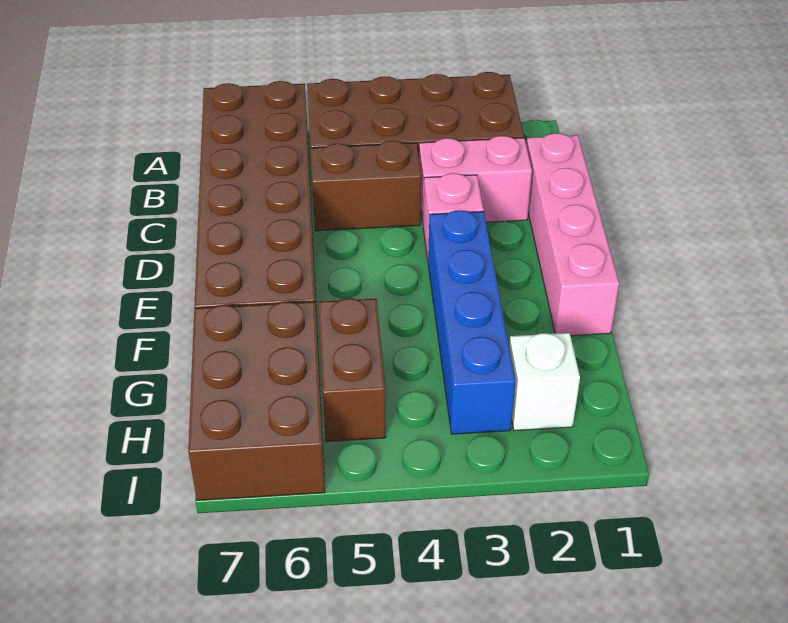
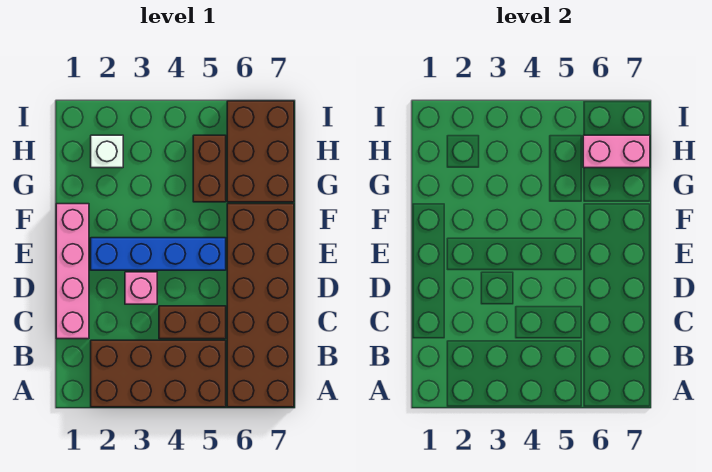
pink brick C2:C3 level 1 -> pink brick H6:H7 level 2
blue brick E3:H3 level 1 -> blue brick E2:E5 level 1

